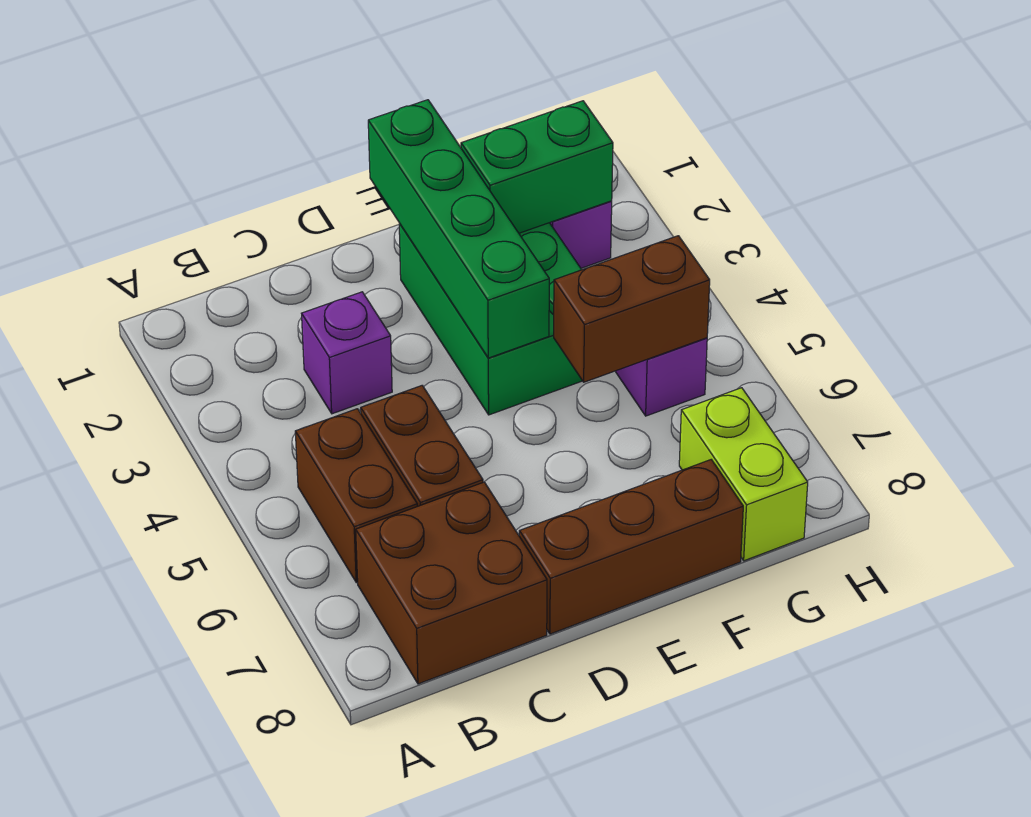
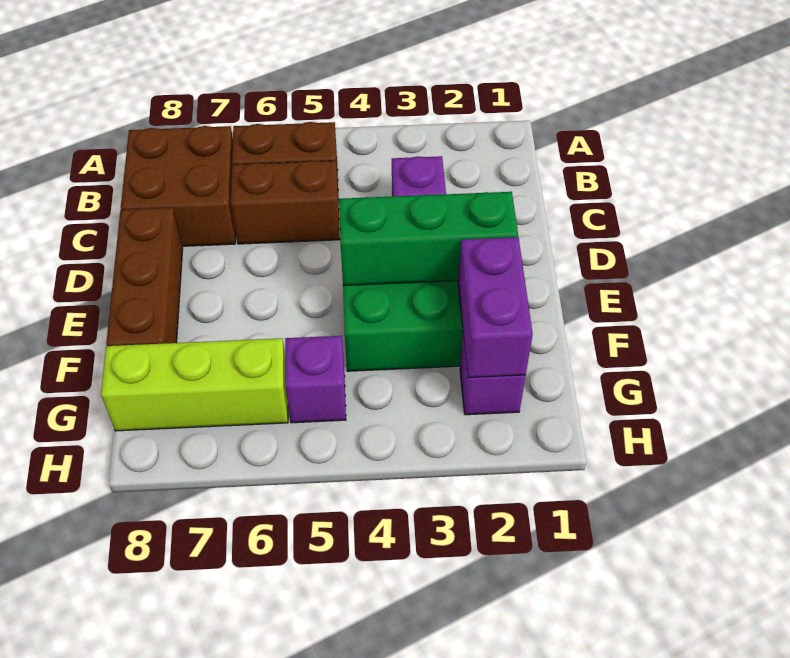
green brick E1:E4 level 2 -> green brick E2:E4 level 2
green brick F2:G2 level 2 -> purple brick F2:G2 level 2
brown brick F5:G5 level 2 -> none
lime brick G7:G8 level 1 -> lime brick G6:G8 level 1

